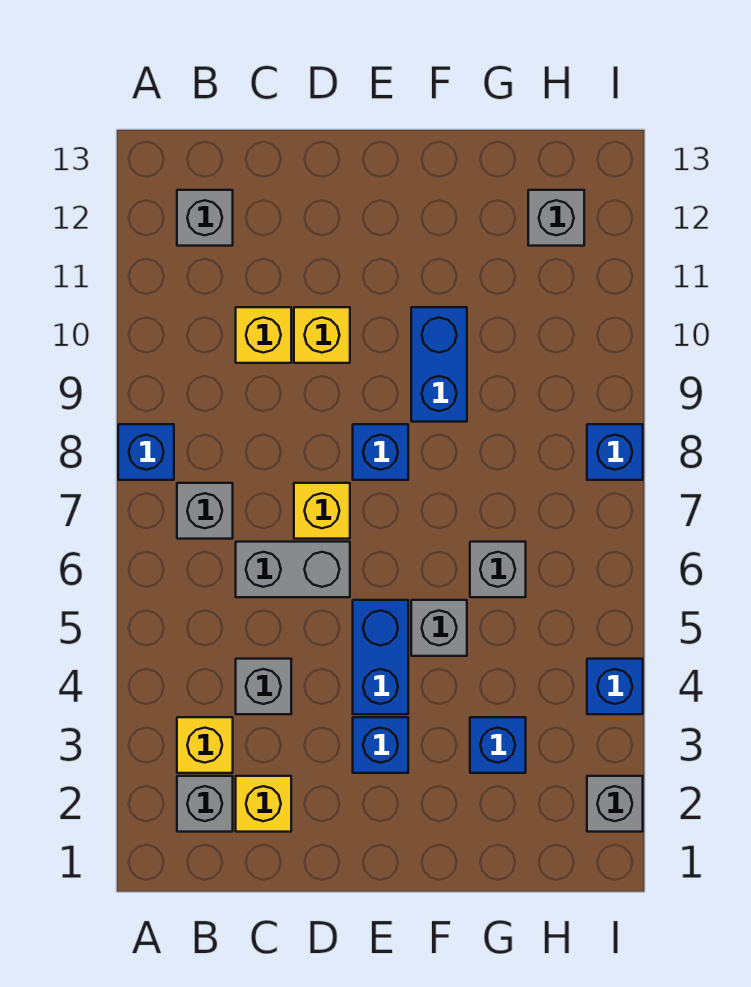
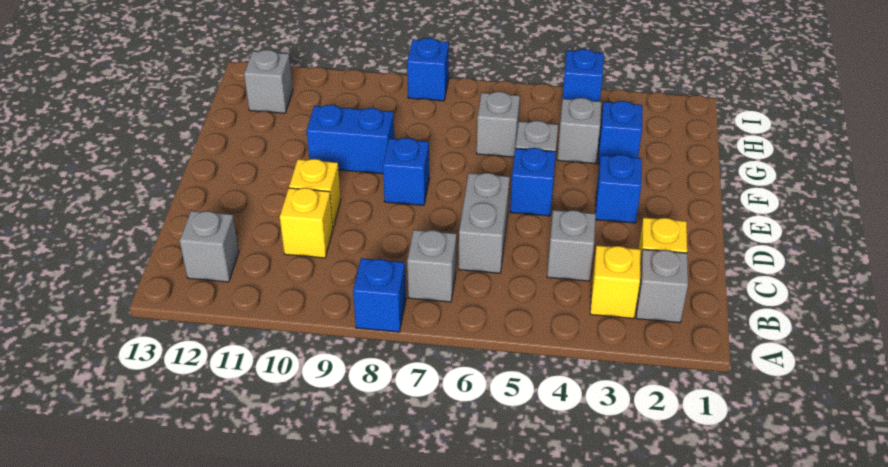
yellow brick D7 level 1 -> none
blue brick E4:E5 level 1 -> blue brick E5 level 1
grey brick I2 level 1 -> grey brick G4 level 1

